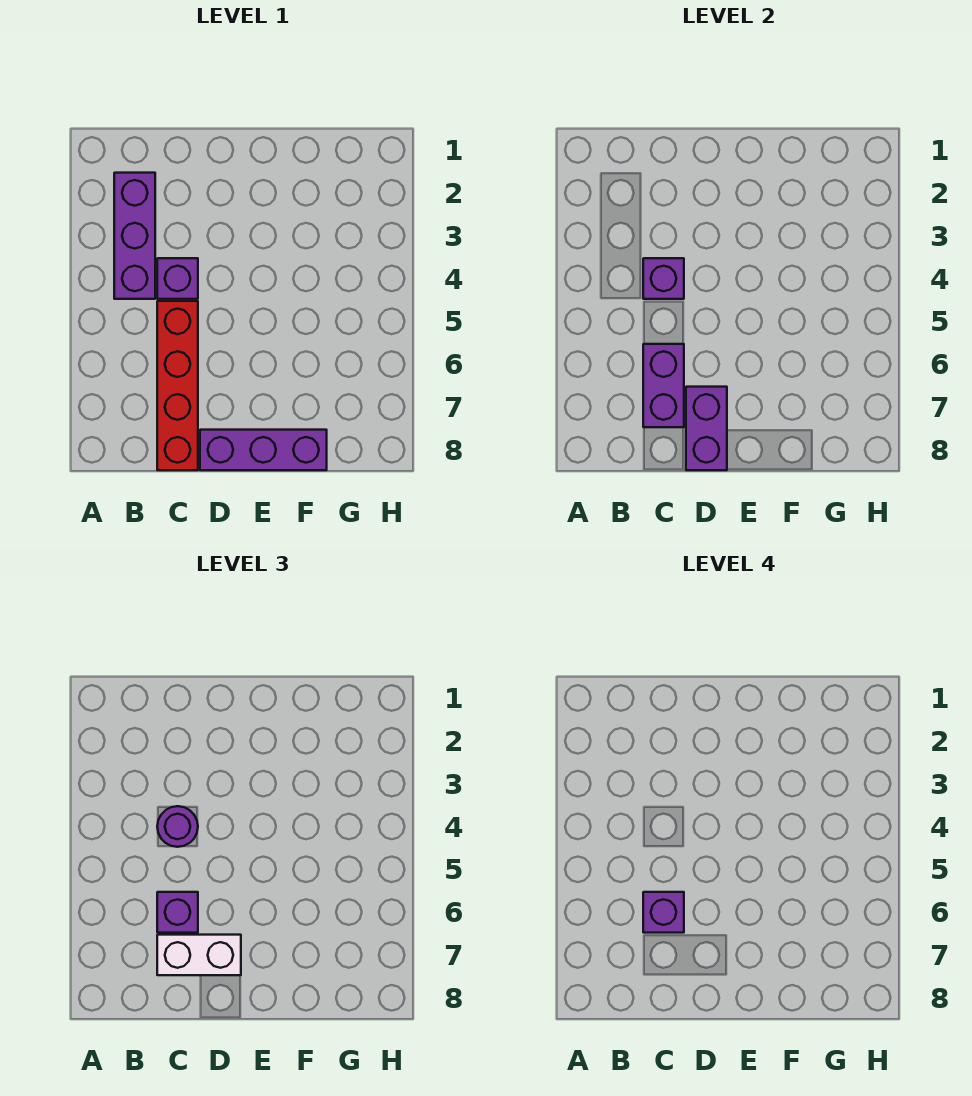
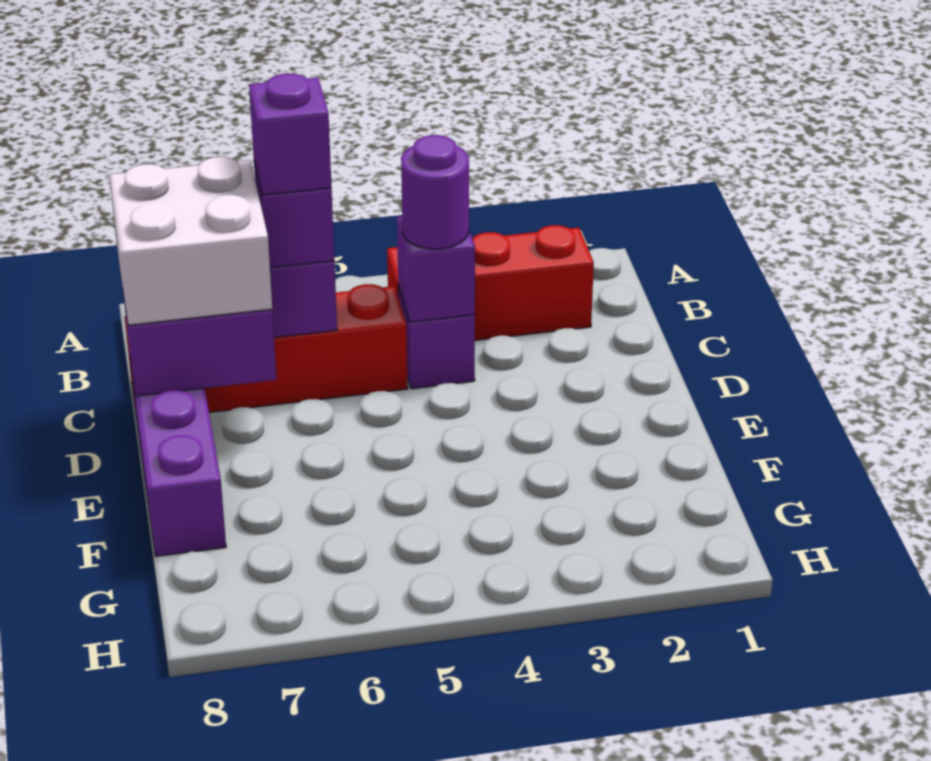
purple brick B2:B4 level 1 -> red brick B2:B4 level 1
white brick C7:D7 level 3 -> white brick C7:D8 level 3

